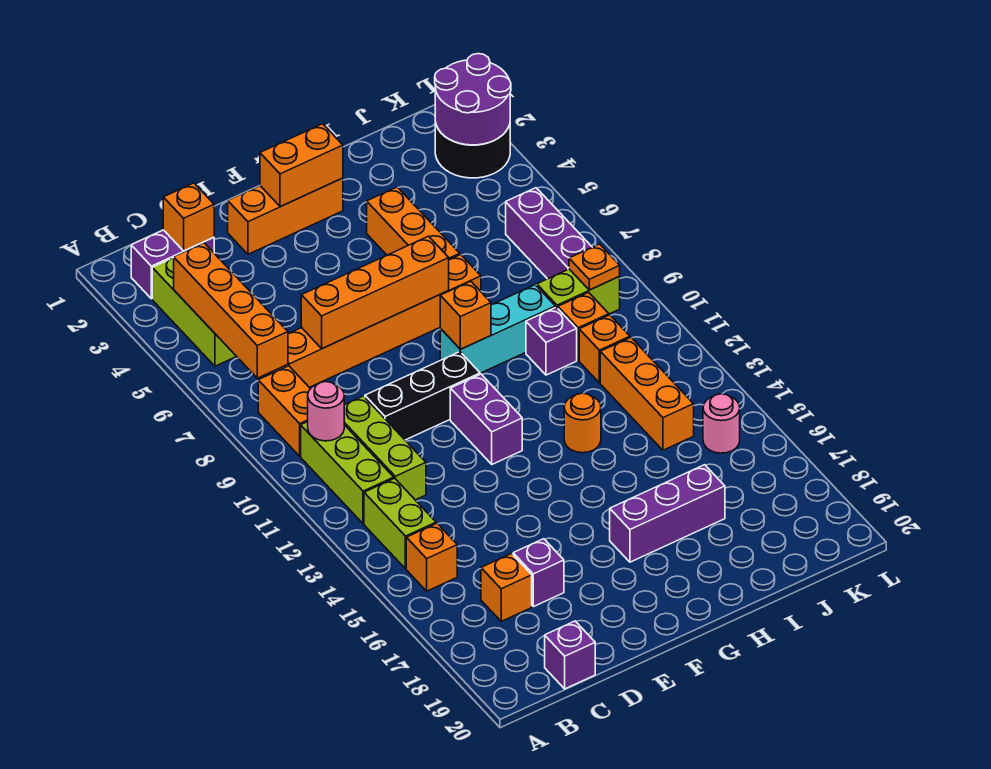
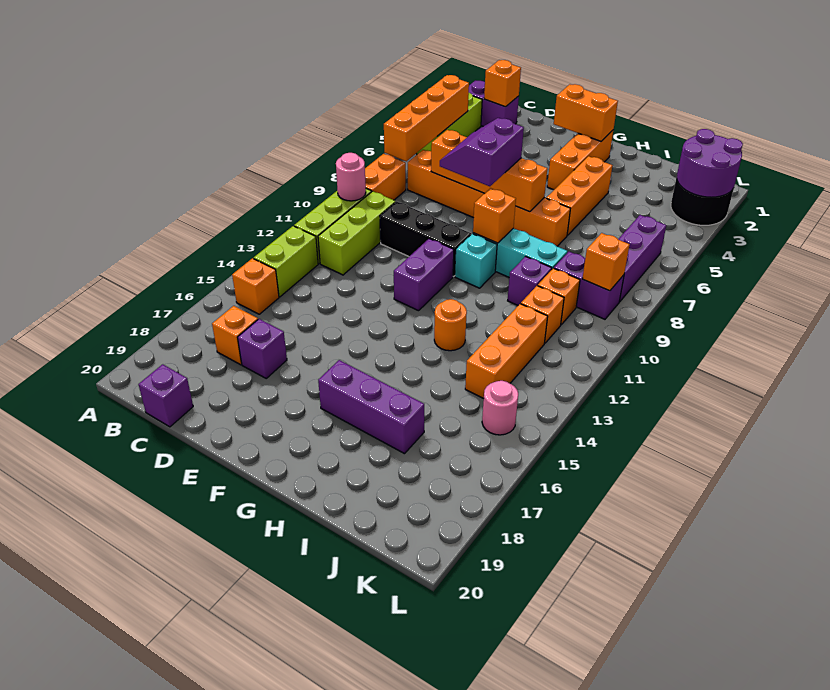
orange brick E2:G2 level 1 -> orange brick G2:G4 level 1
none -> purple slope E7:F8 level 3 top F
none -> cyan brick G10 level 1
lime brick J9:K9 level 1 -> purple brick J9:K9 level 1
orange plate K9 level 2 -> orange brick K9 level 2

